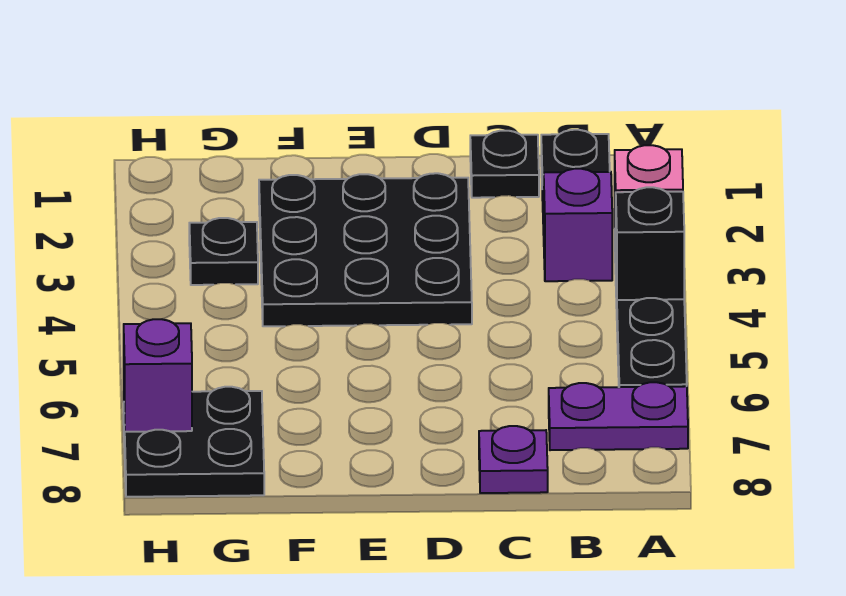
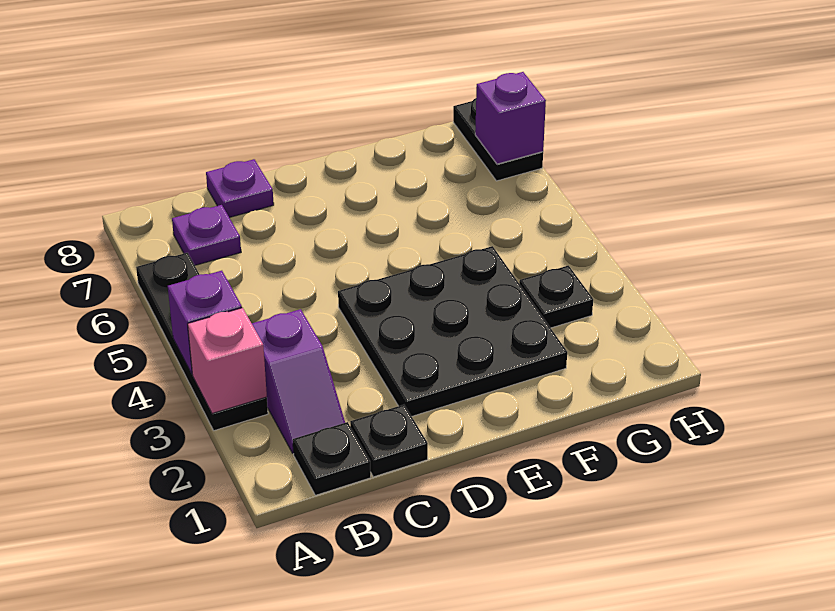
black brick A4 level 2 -> purple brick A4 level 2
purple plate A7:B7 level 1 -> purple plate B7 level 1
black plate G7:H8 level 1 -> black plate H7:H8 level 1

